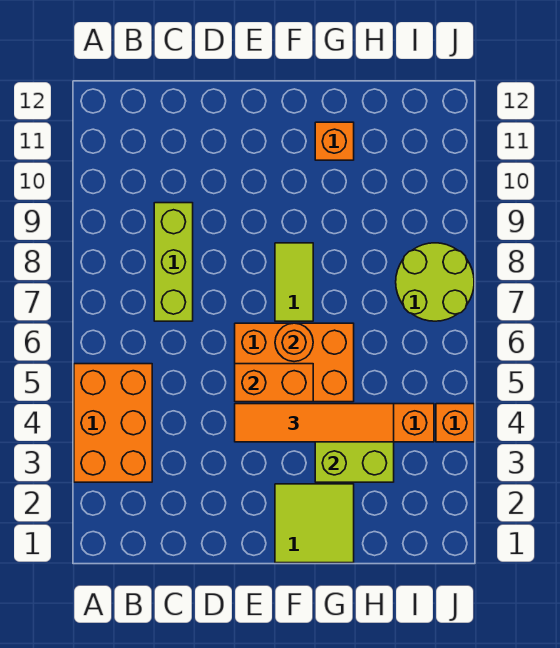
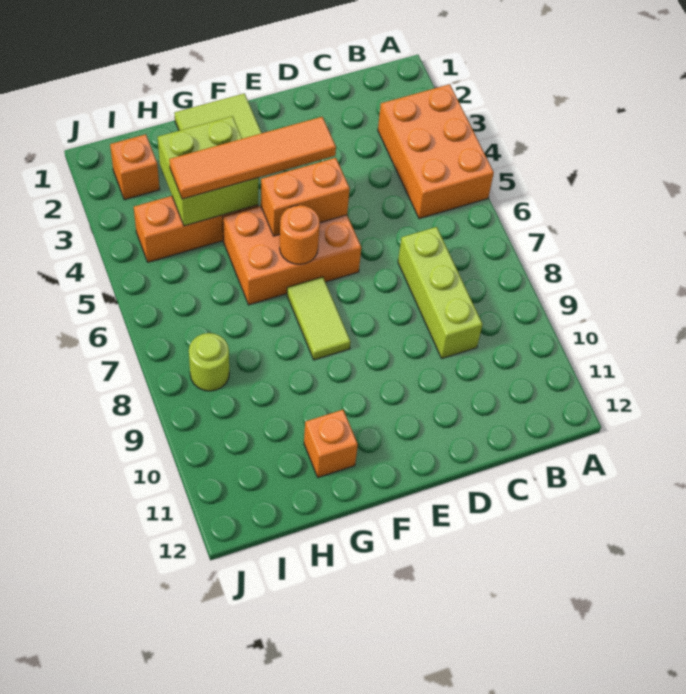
lime round brick I7:J8 level 1 -> lime round brick I8 level 1
orange brick J4 level 1 -> orange brick I2 level 1

